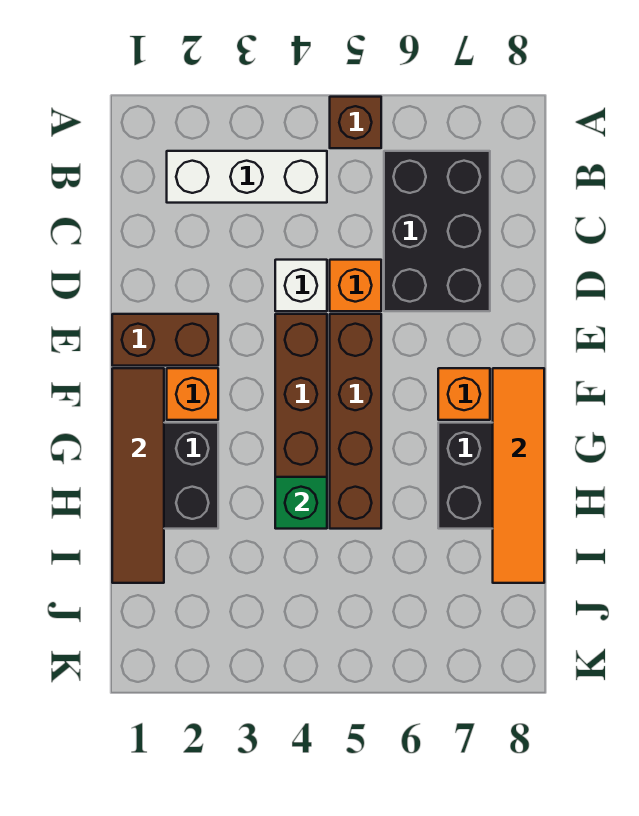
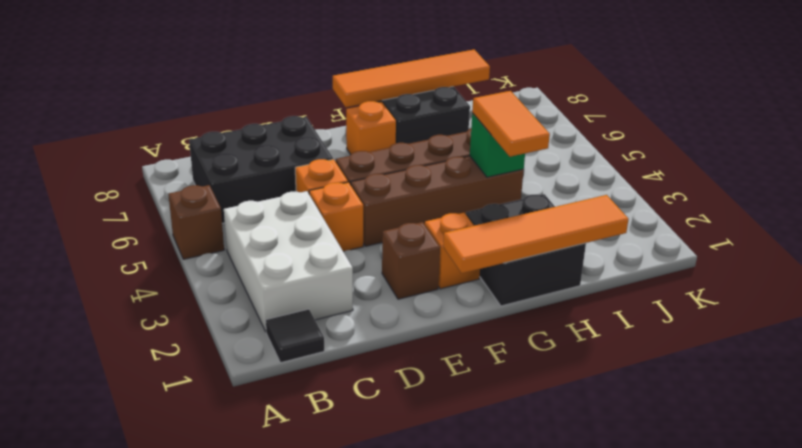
none -> black tile B1 level 1
white brick B2:B4 level 1 -> white brick B2:C4 level 1
white brick D4 level 1 -> orange brick D4 level 1
brown brick E1:E2 level 1 -> brown brick E2 level 1
brown tile F1:I1 level 2 -> orange tile F1:I1 level 2
none -> orange tile H3:H4 level 3

